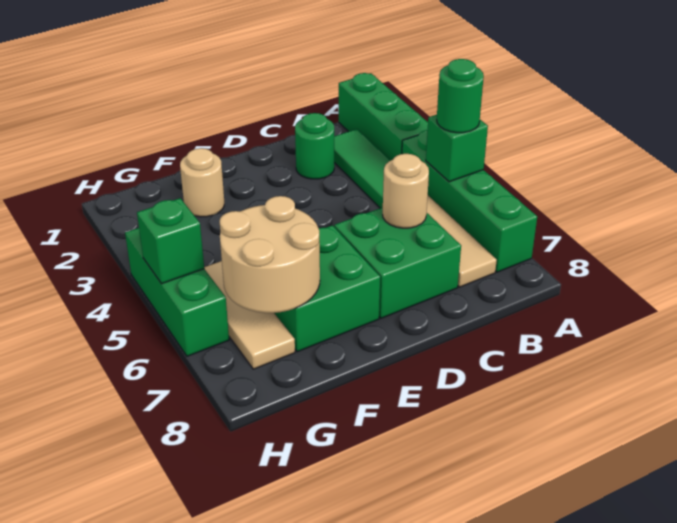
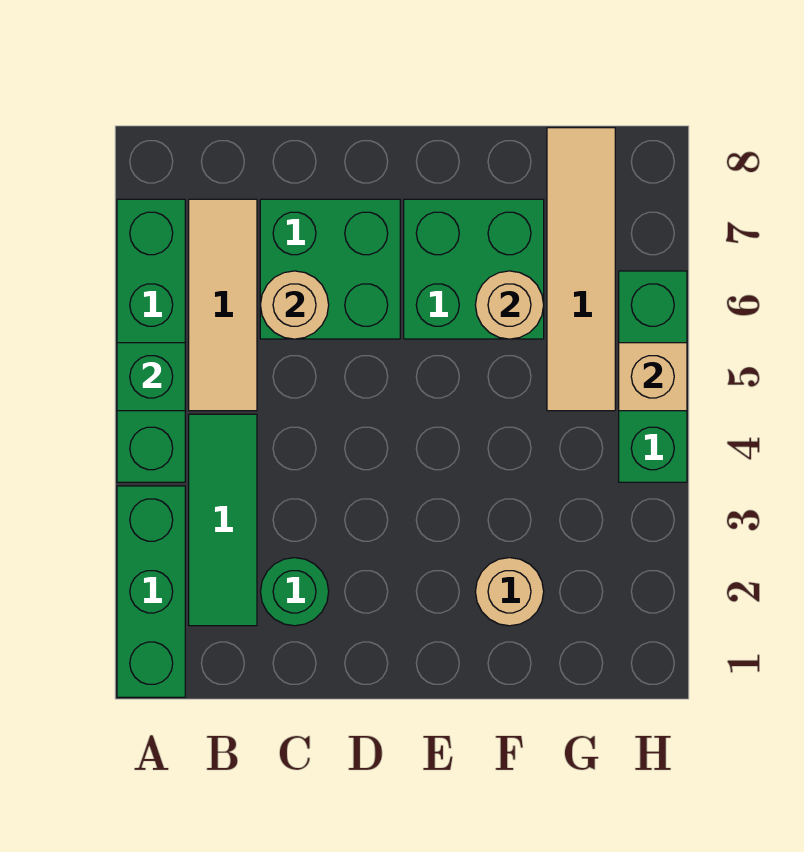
green round brick A5 level 3 -> none
tan round brick F6:G7 level 2 -> tan round brick F6 level 2
tan tile G5:G7 level 1 -> tan tile G5:G8 level 1
green brick H5 level 2 -> tan brick H5 level 2

